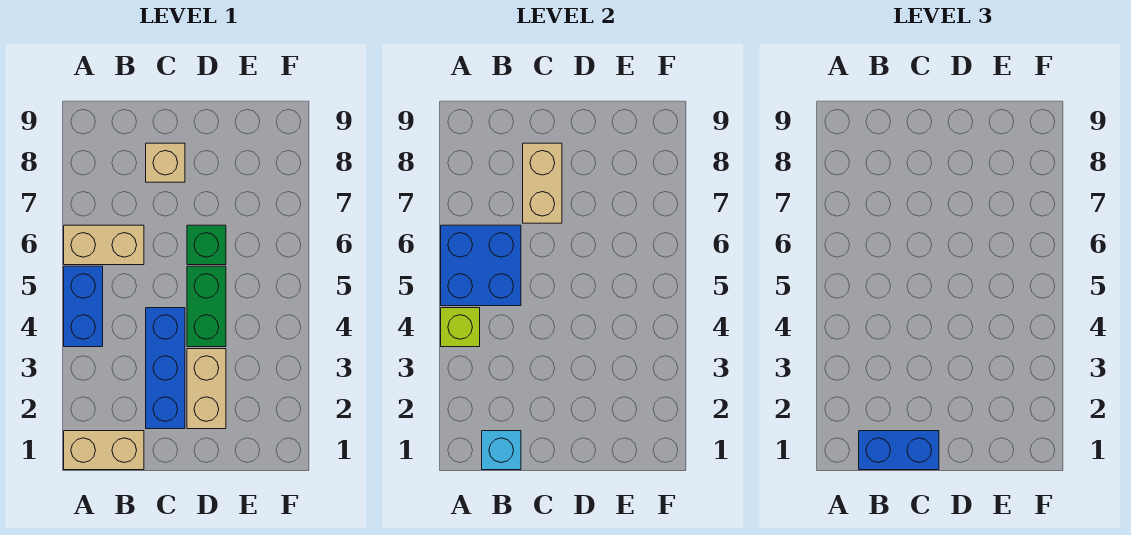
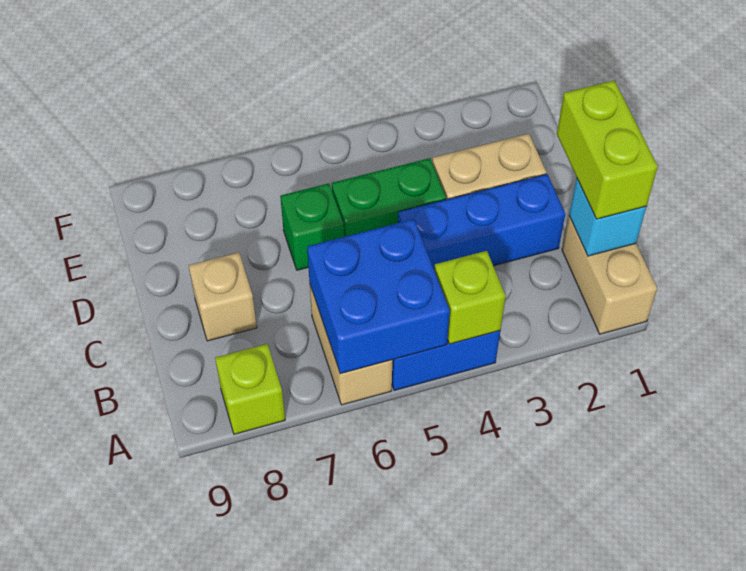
none -> lime brick A8 level 1
blue brick B1:C1 level 3 -> lime brick B1:C1 level 3
tan brick C7:C8 level 2 -> none

